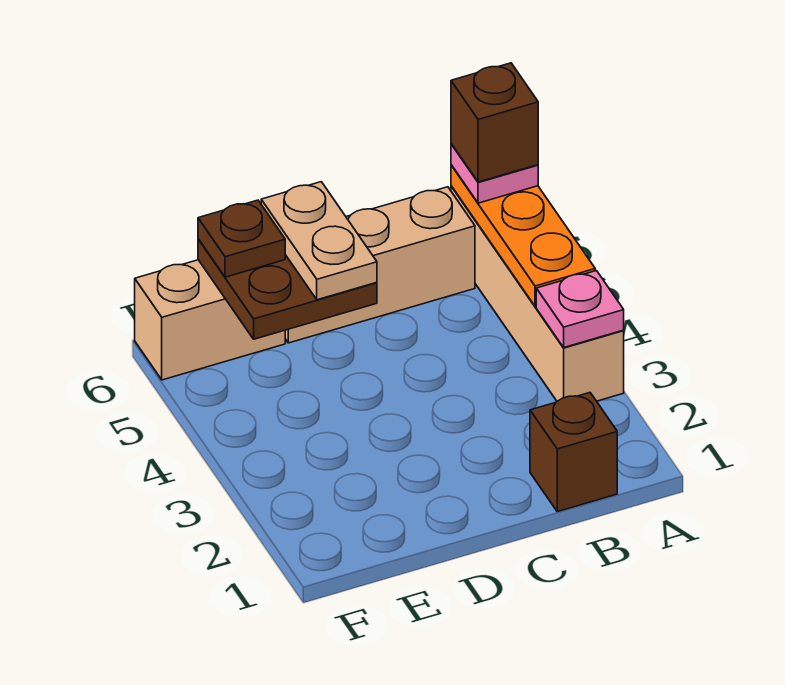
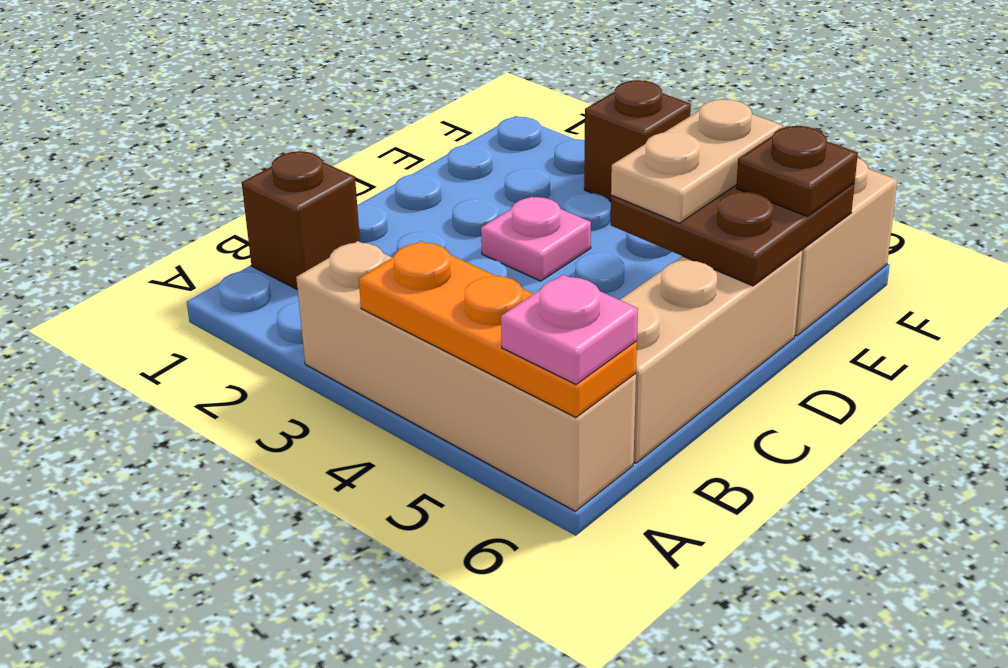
pink plate A3 level 2 -> pink plate D3 level 1
brown brick A6 level 4 -> brown brick F3 level 1
tan plate D5:D6 level 3 -> tan plate D5:E5 level 3

